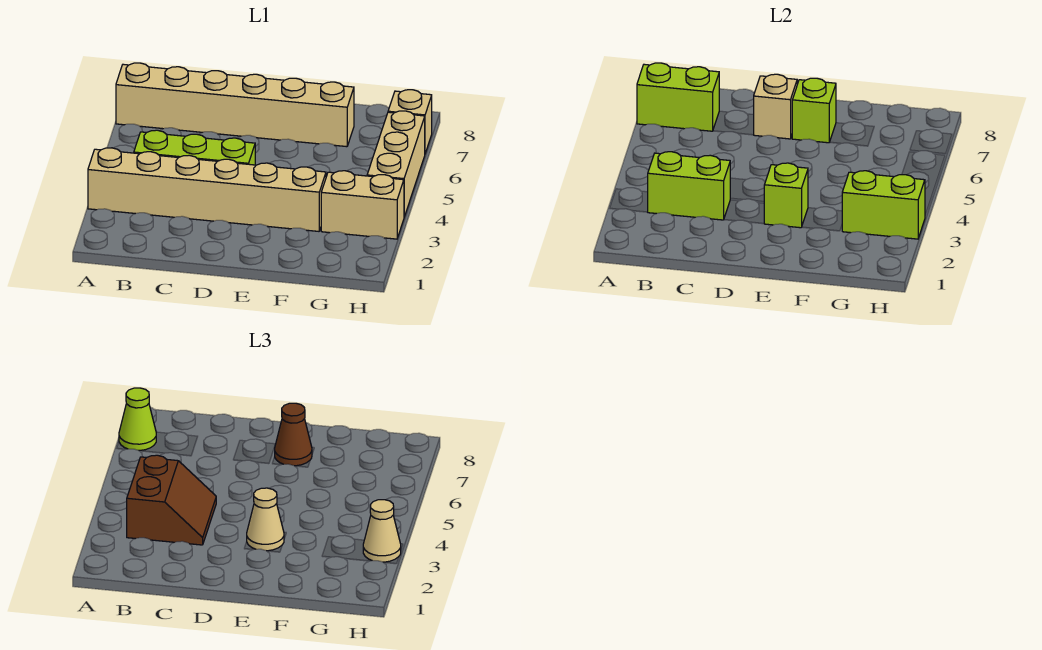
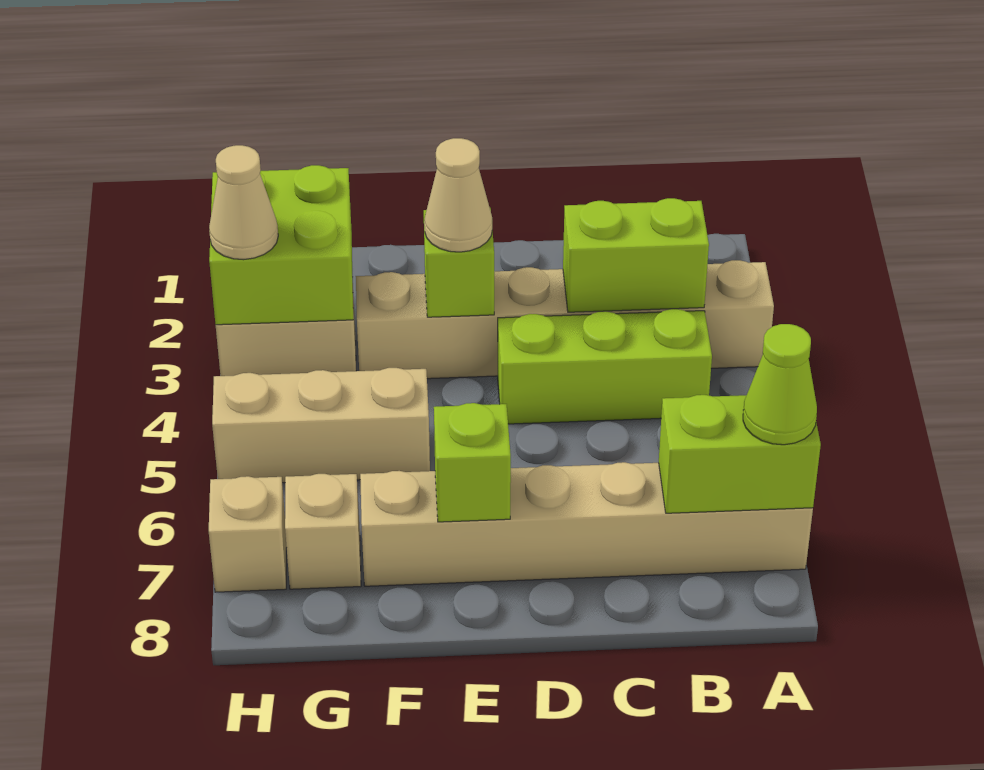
brown slope B3:C4 level 3 top B -> none
tan brick D7 level 2 -> tan brick G7 level 1
brown cone E7 level 3 -> none
lime brick G3:H3 level 2 -> lime brick G2:H3 level 2
tan brick H4:H6 level 1 -> tan brick F5:H5 level 1

